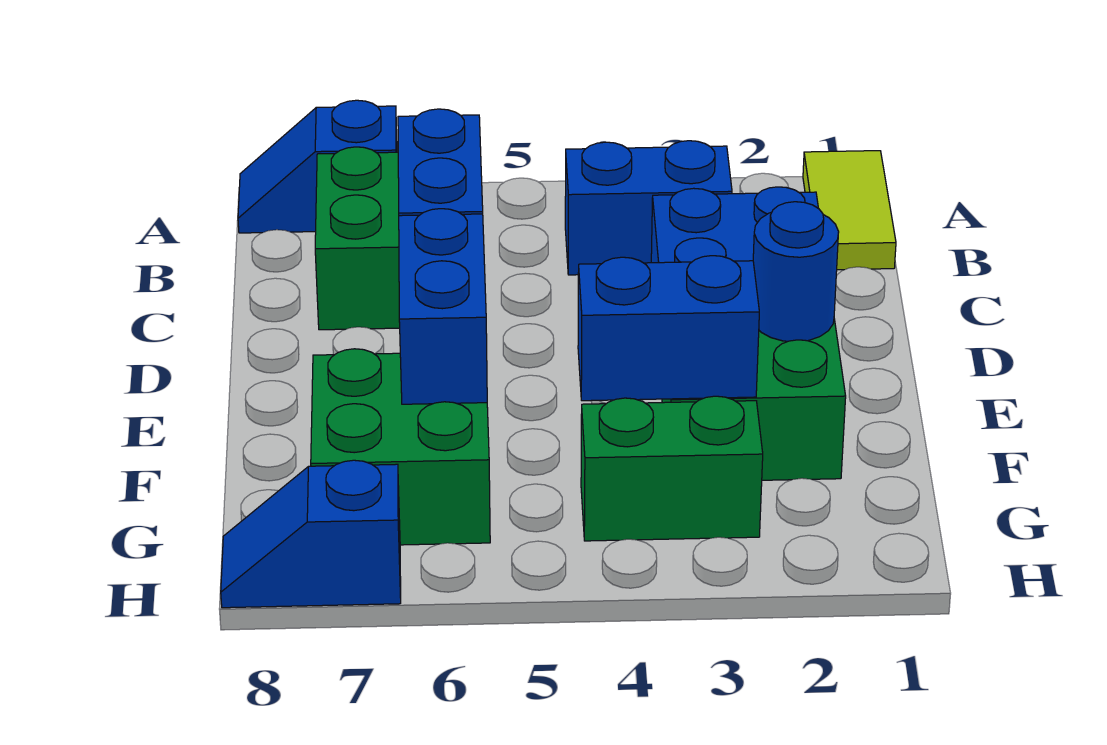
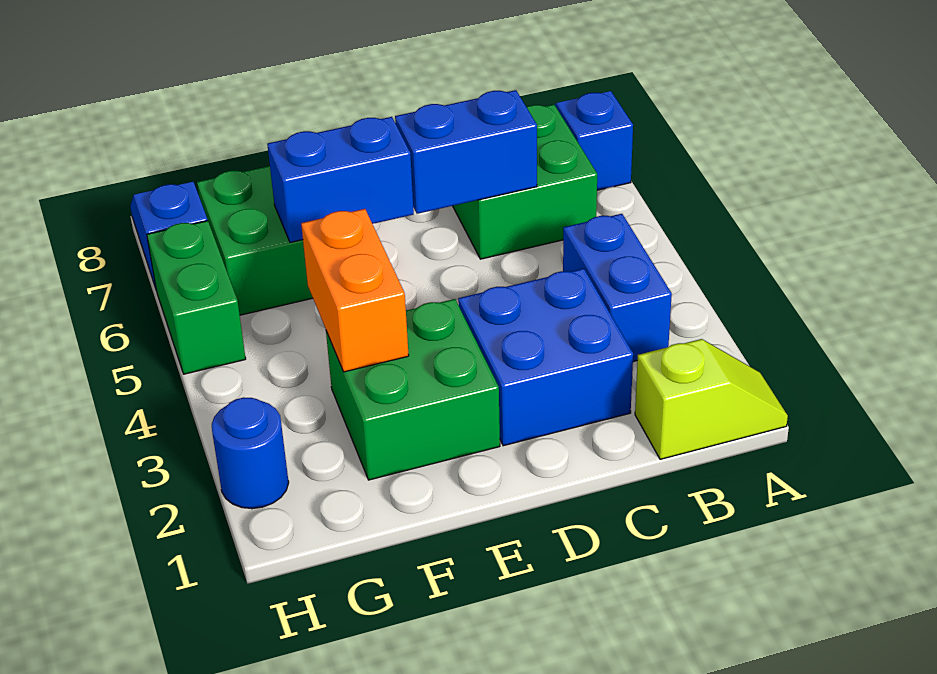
lime tile A1:B1 level 1 -> lime slope A1:B1 level 1 top B
blue round brick E2 level 2 -> blue round brick H2 level 1
blue brick F3:F4 level 2 -> orange brick F3:F4 level 2
green brick G3:G4 level 1 -> green brick H5:H6 level 1

